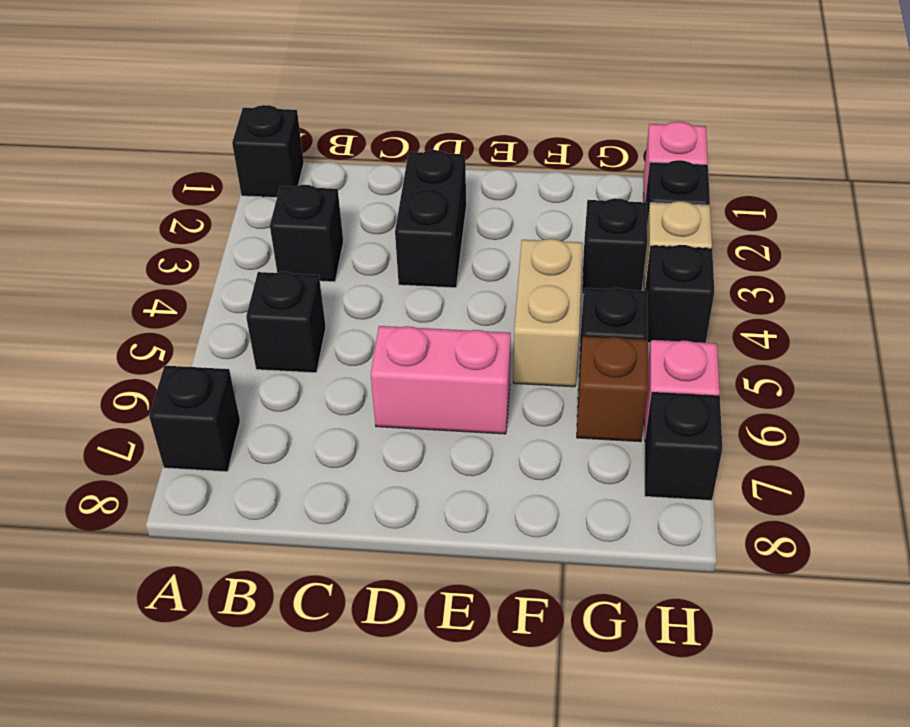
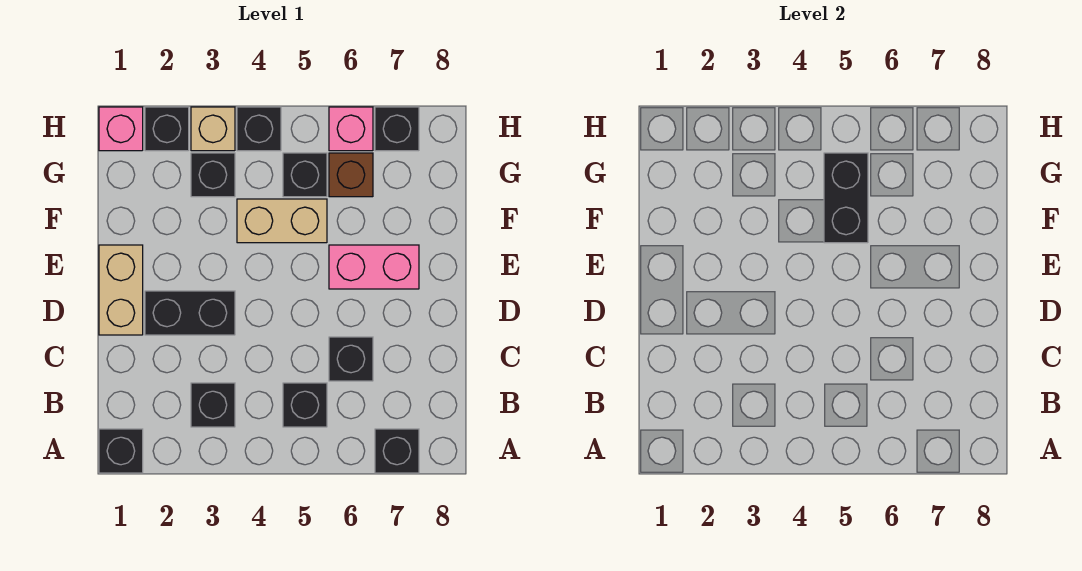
none -> black brick C6 level 1
none -> tan brick D1:E1 level 1
pink brick D6:E6 level 1 -> pink brick E6:E7 level 1
none -> black brick F5:G5 level 2

